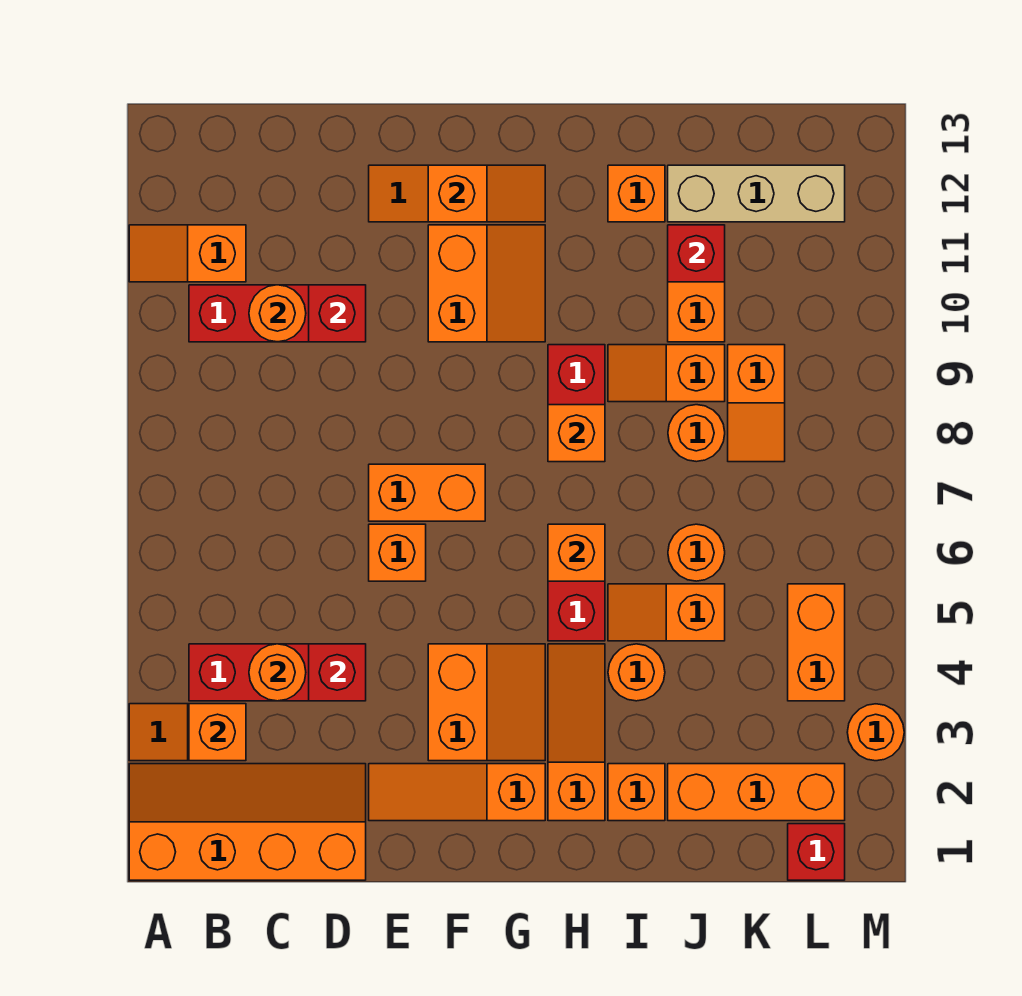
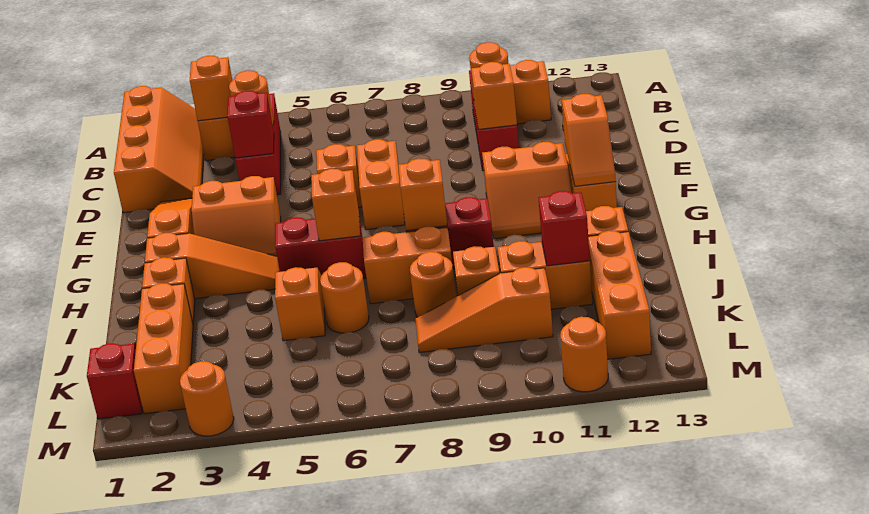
red brick D10 level 2 -> orange brick D10 level 2
orange round brick I4 level 1 -> orange round brick M11 level 1
tan brick J12:L12 level 1 -> orange brick J12:L12 level 1
orange slope K8:K9 level 1 top 9 -> orange slope K8:K10 level 1 top 10
orange brick L4:L5 level 1 -> orange brick I7:I8 level 1

